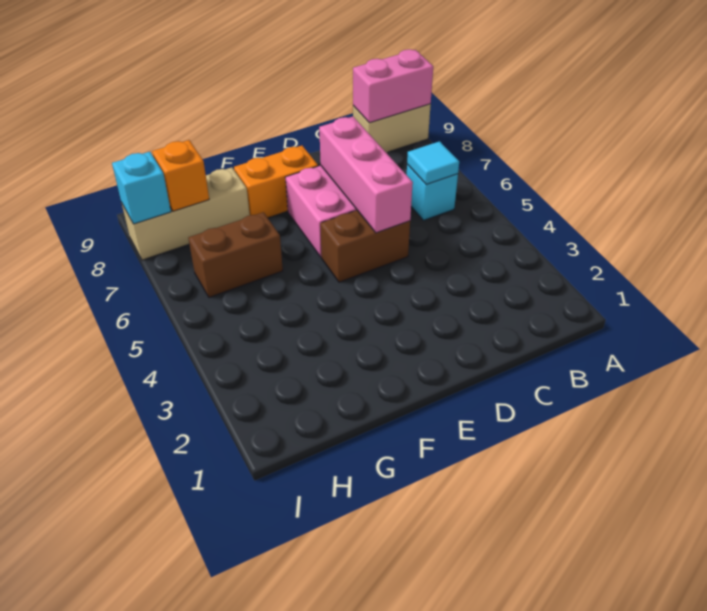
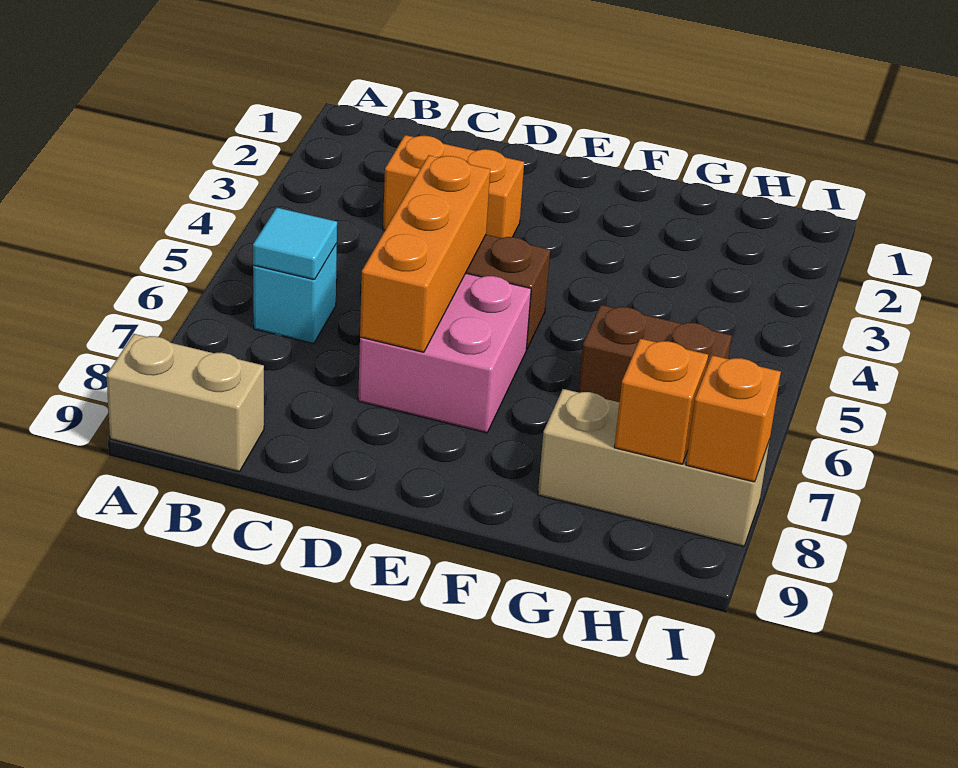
pink brick A9:B9 level 2 -> none
pink brick D5:D7 level 2 -> orange brick D5:D7 level 2
orange brick E8:F8 level 1 -> orange brick C3:D3 level 1
cyan brick I8 level 2 -> orange brick I8 level 2

